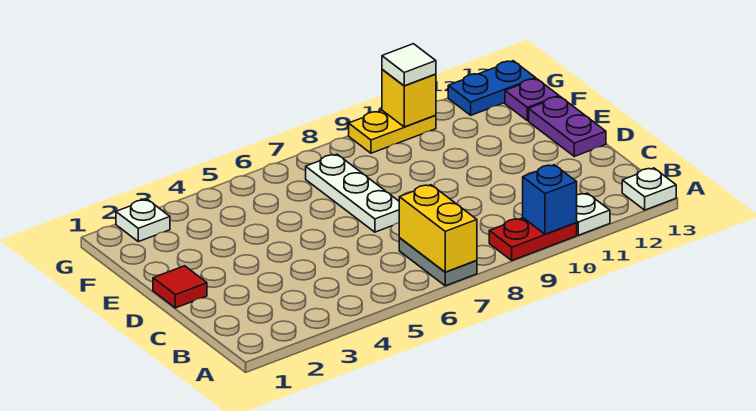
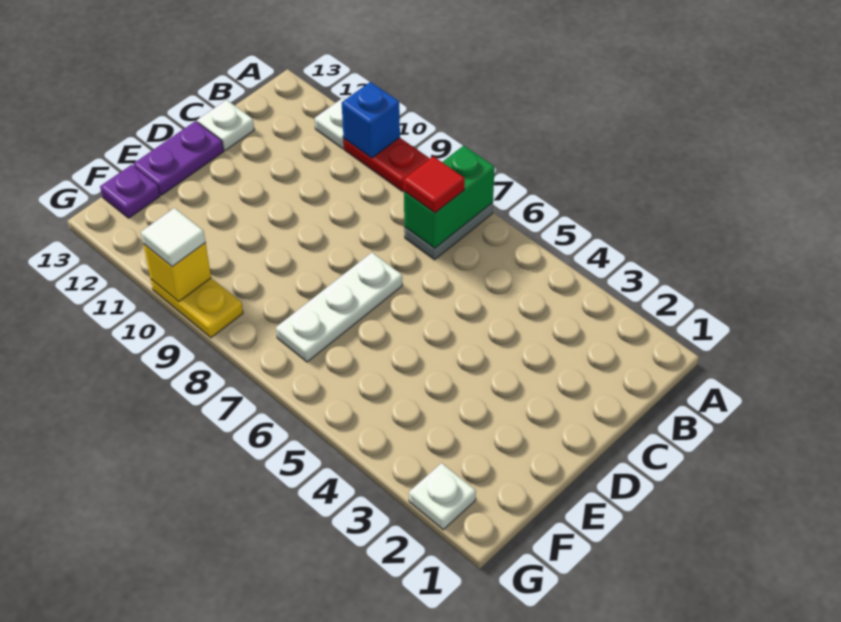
yellow brick A7:B7 level 2 -> green brick A7:B7 level 2
white plate A13 level 1 -> white plate C13 level 1
red tile D1 level 1 -> red tile B7 level 3
blue plate G12:G13 level 1 -> none

